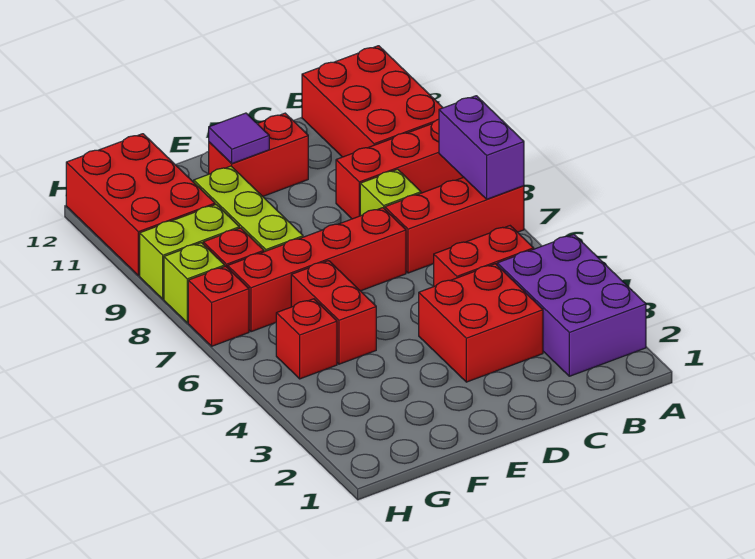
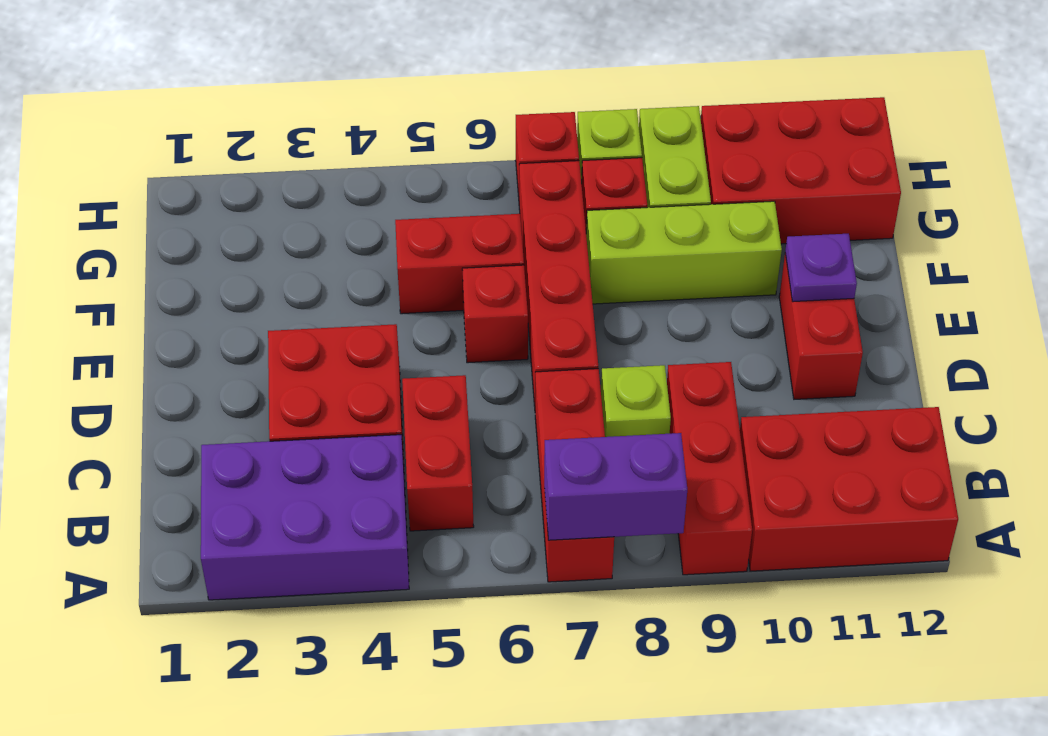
purple tile E11 level 2 -> purple plate E11 level 2
red brick G5 level 1 -> red brick E6 level 1

